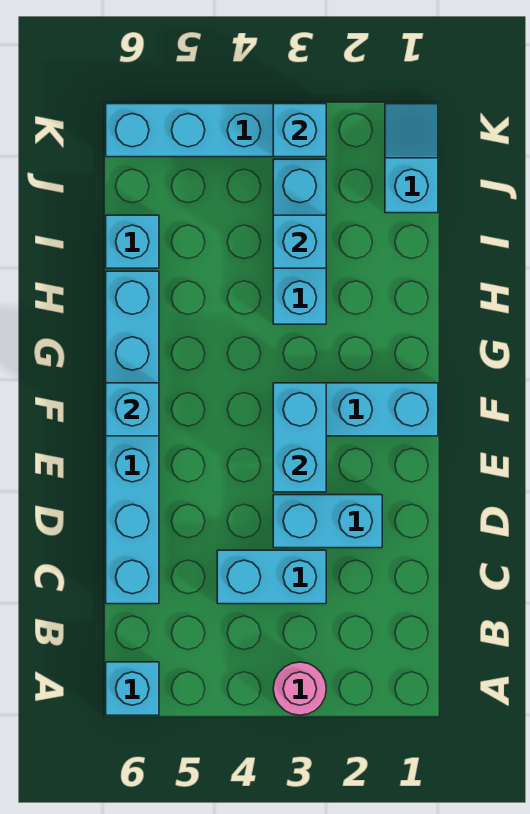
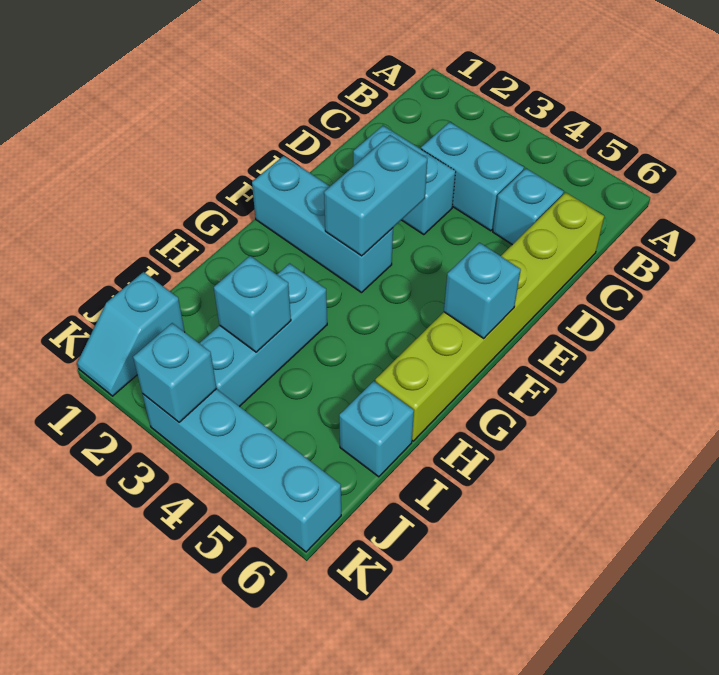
pink round brick A3 level 1 -> none
cyan brick A6 level 1 -> cyan brick C5 level 1
cyan brick C6:H6 level 1 -> lime brick C6:H6 level 1

